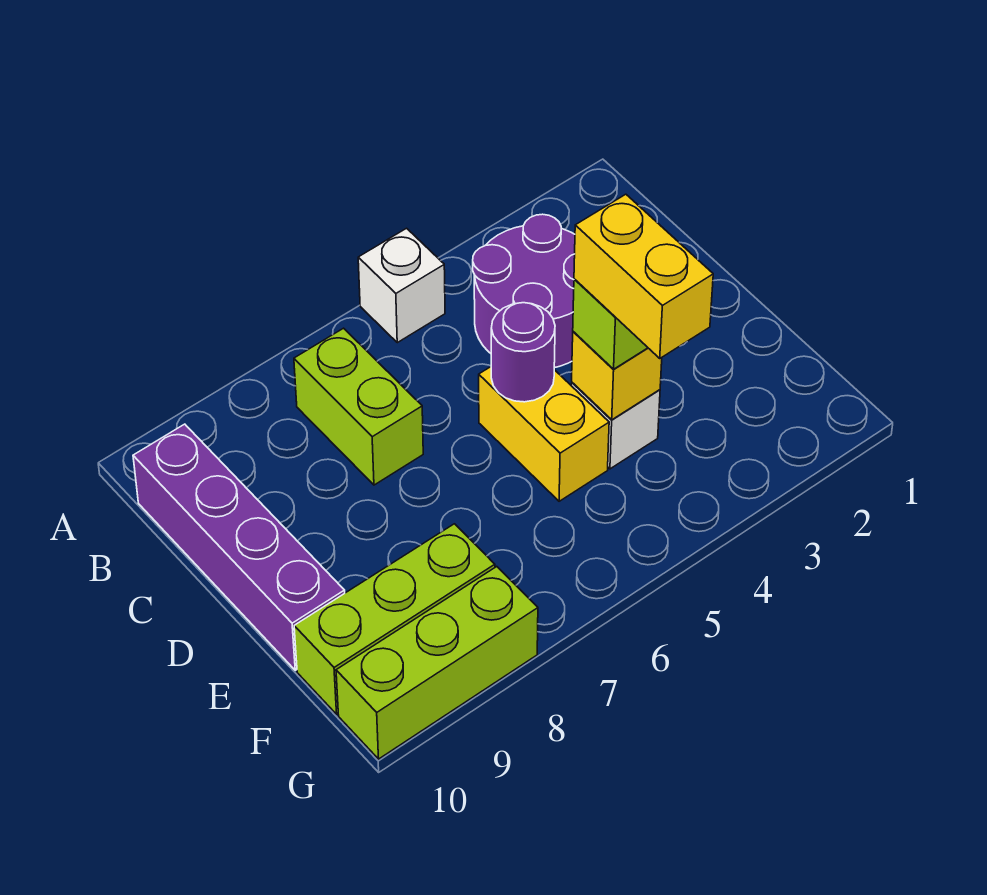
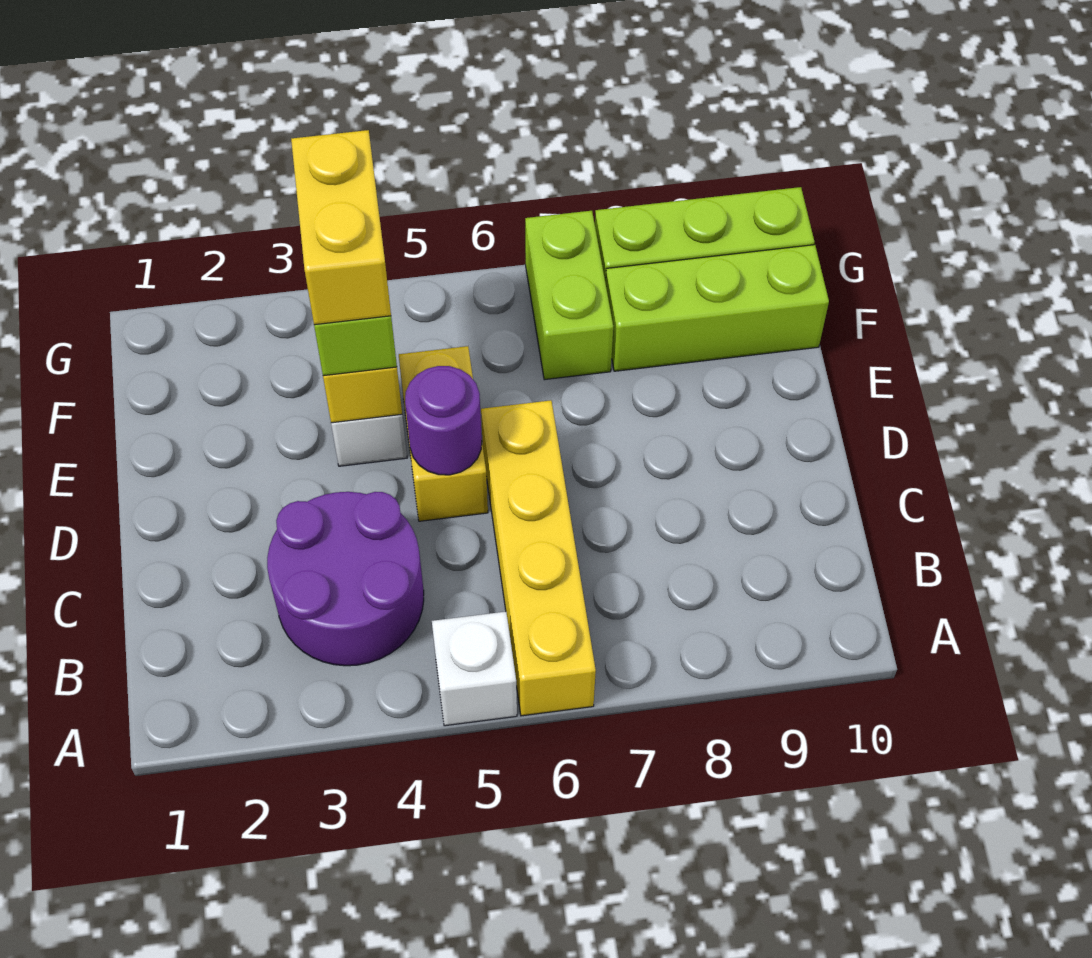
none -> yellow brick A6:D6 level 1
lime brick B7:C7 level 1 -> lime brick F7:G7 level 1
purple brick B10:E10 level 1 -> none

